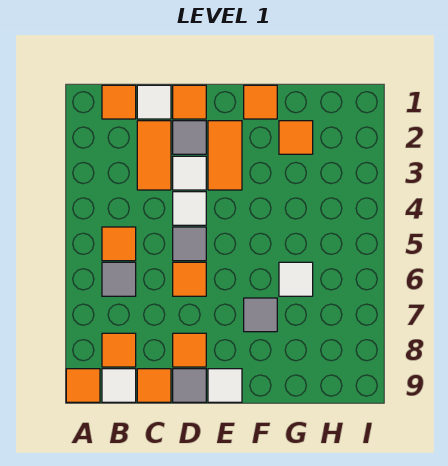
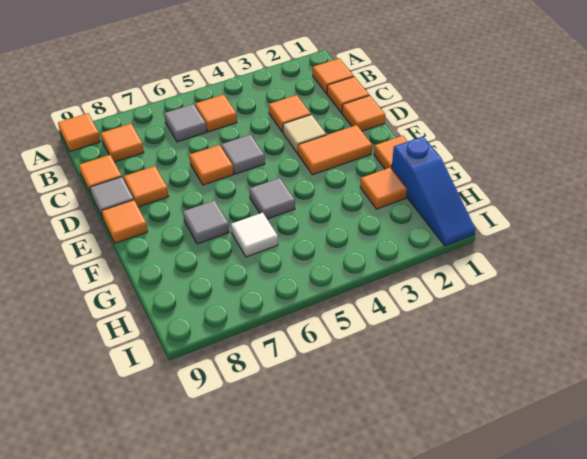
white tile B9 level 1 -> none
white tile C1 level 1 -> orange tile C1 level 1
orange tile C2:C3 level 1 -> orange tile C3 level 1
grey tile D2 level 1 -> grey tile F5 level 1
white tile D3 level 1 -> tan tile D3 level 1
white tile D4 level 1 -> none
white tile E9 level 1 -> orange tile E9 level 1
none -> blue slope G1:I1 level 1 top G

